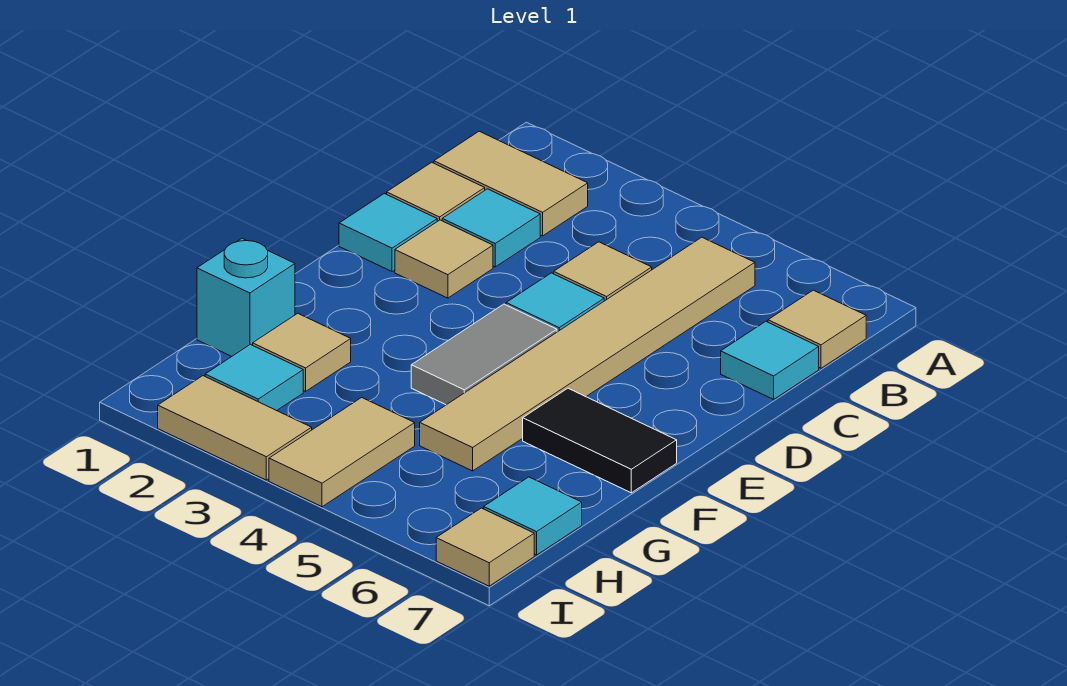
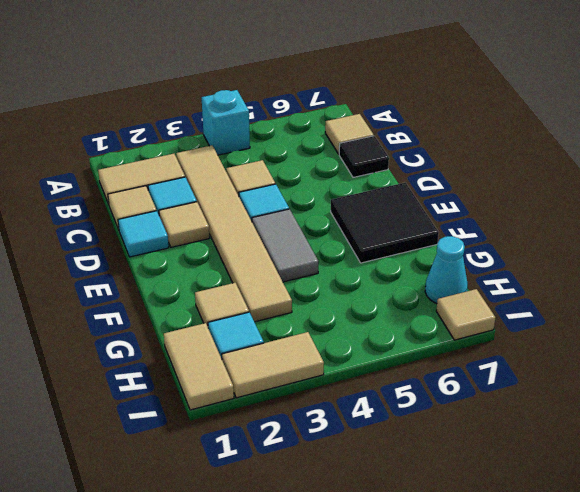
tan tile B5:G5 level 1 -> tan tile B3:G3 level 1
cyan tile C7 level 1 -> black tile C7 level 1
black tile F6:F7 level 1 -> black tile E6:F7 level 1
cyan brick G1 level 1 -> cyan brick A4 level 1
tan tile H4:I4 level 1 -> tan tile H1:I1 level 1
cyan tile H7 level 1 -> cyan cone H7 level 1

